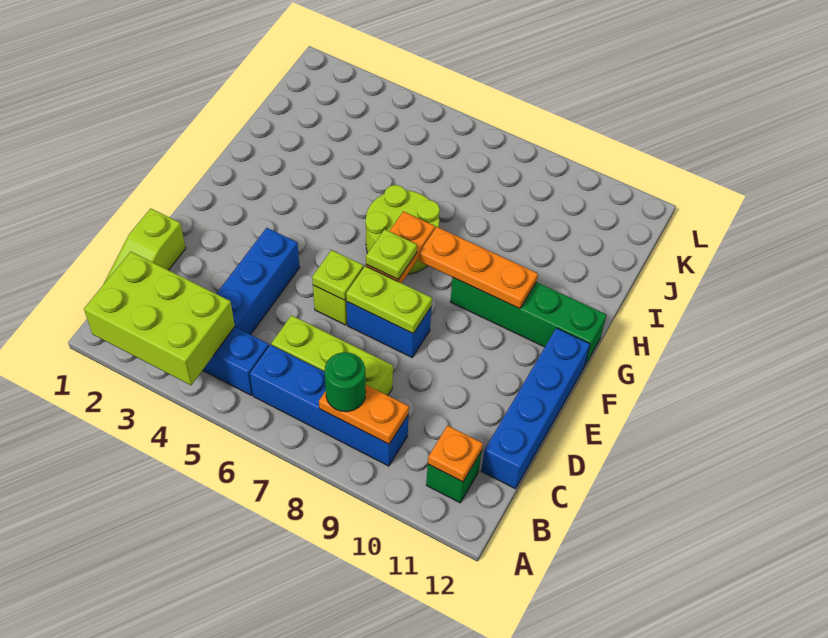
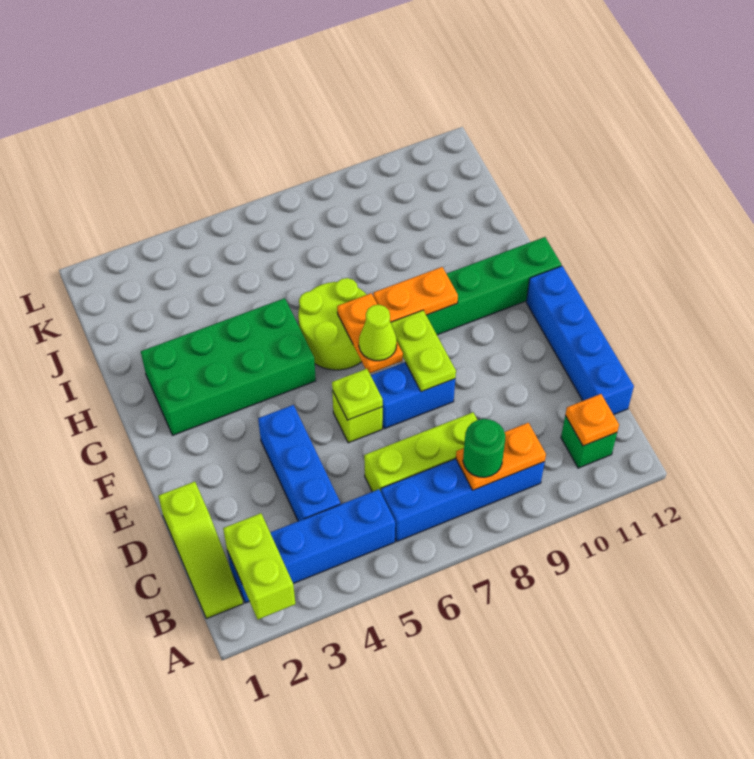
lime brick A2:B4 level 2 -> lime brick A2:B2 level 2
lime plate E7:E8 level 2 -> lime plate E8:F8 level 2
lime plate F7 level 3 -> lime cone F7 level 3
none -> green brick G2:H5 level 1
orange plate G8:G10 level 2 -> orange plate G8:G9 level 2

